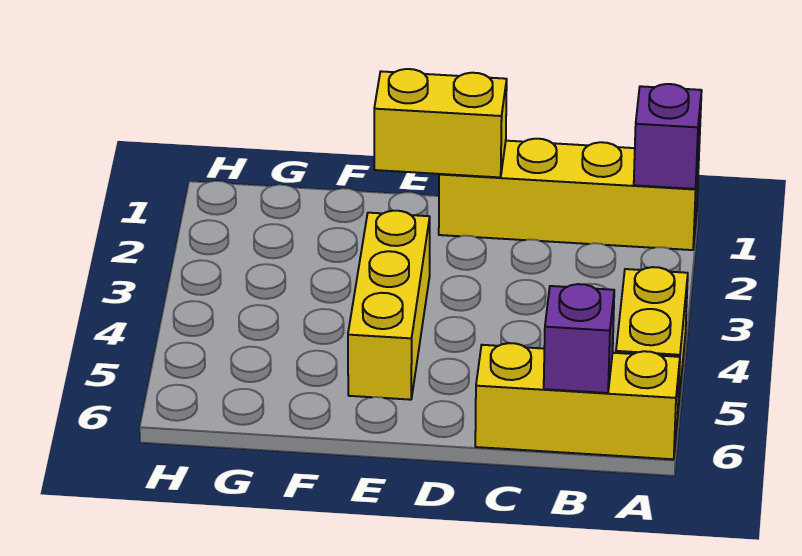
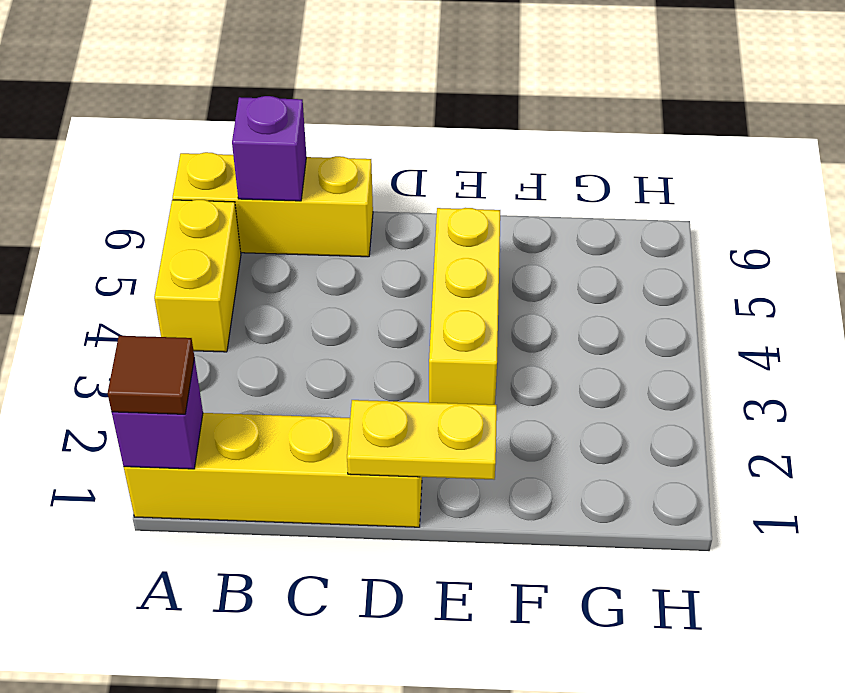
none -> brown tile A1 level 3
yellow brick D1:E1 level 2 -> yellow plate D1:E1 level 2

